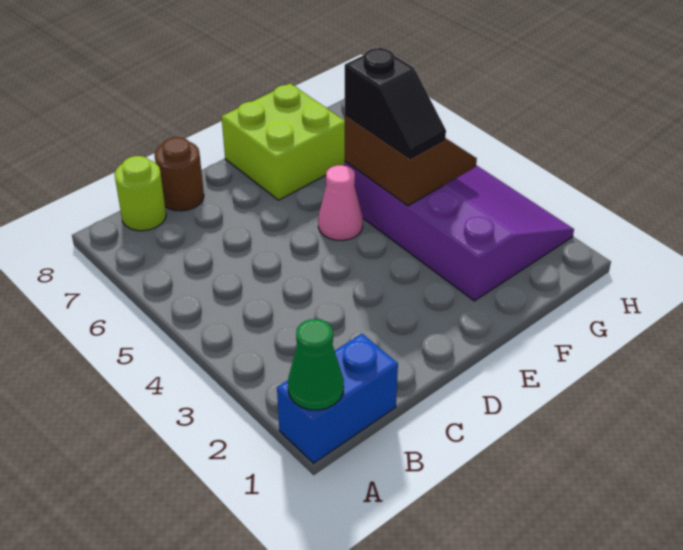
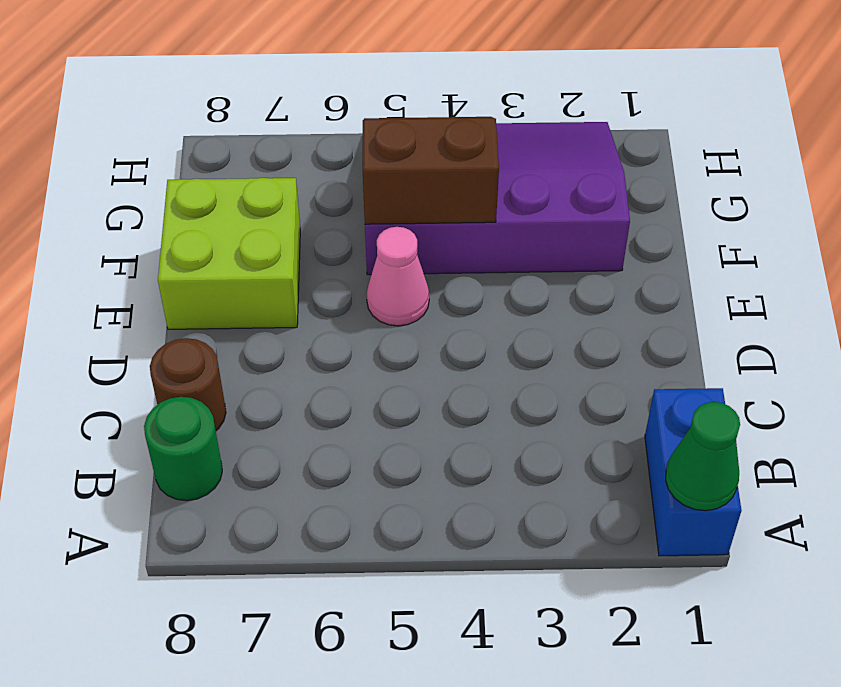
lime round brick B8 level 1 -> green round brick B8 level 1
black slope F4:F5 level 3 top 5 -> none

